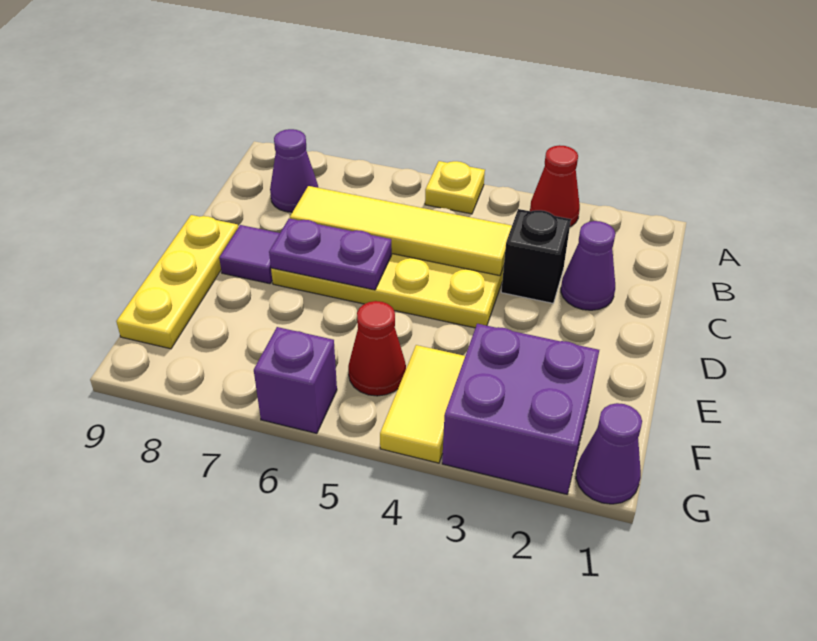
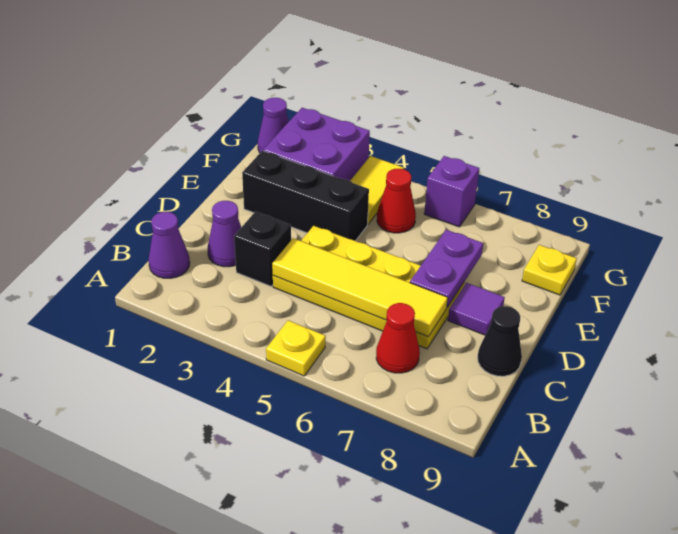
red cone A3 level 1 -> red cone B7 level 1
purple cone B8 level 1 -> purple cone B1 level 1
none -> black cone C9 level 1
purple plate D6:D7 level 2 -> purple plate D7:E7 level 2
yellow plate D9:F9 level 1 -> yellow plate F9 level 1
none -> black brick E2:E4 level 1

